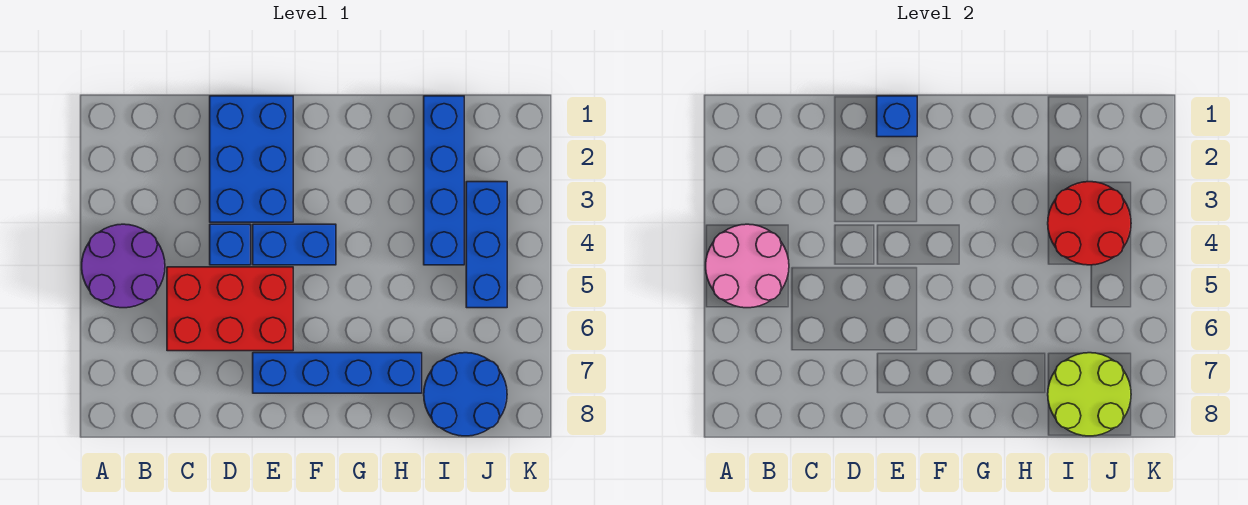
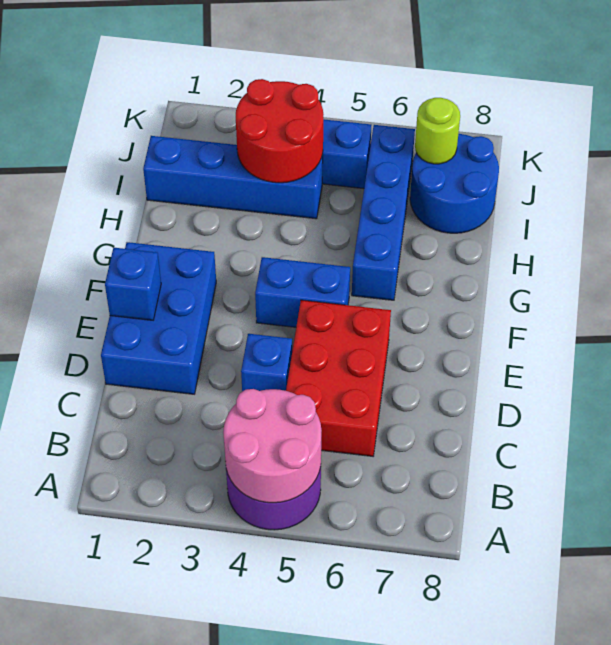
blue brick D1:E3 level 1 -> blue brick D1:F2 level 1
blue brick E4:F4 level 1 -> blue brick F4:F5 level 1
blue brick E7:H7 level 1 -> blue brick G6:J6 level 1
lime round brick I7:J8 level 2 -> lime round brick J7 level 2

